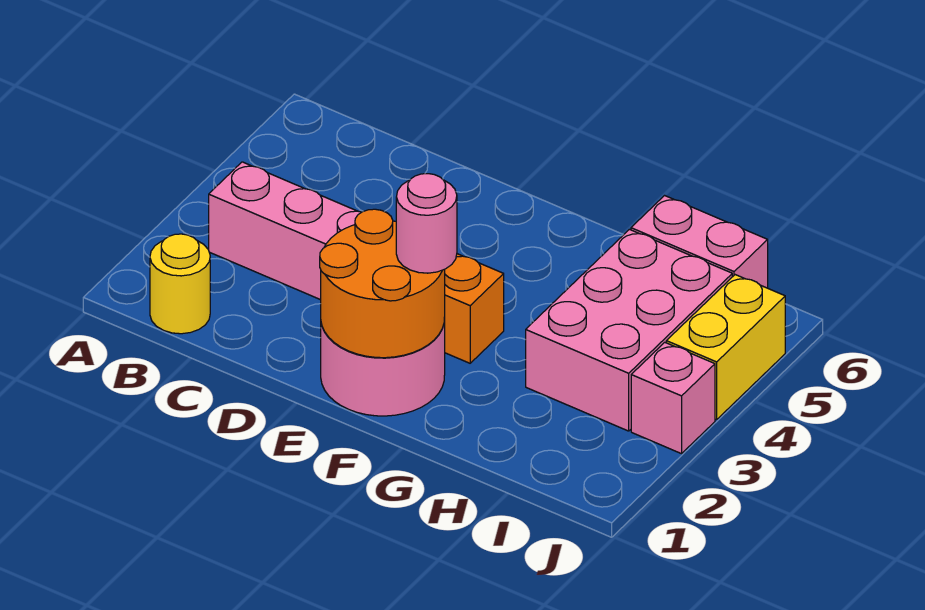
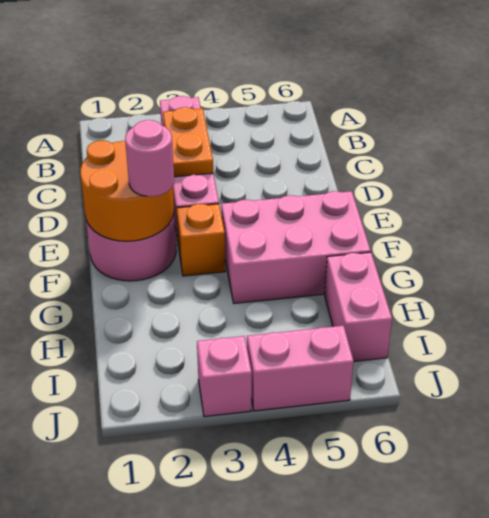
yellow round brick B1 level 1 -> none
none -> orange plate C3:D3 level 2
pink brick H3:I5 level 1 -> pink brick F4:G6 level 1
yellow brick J4:J5 level 1 -> pink brick J4:J5 level 1

